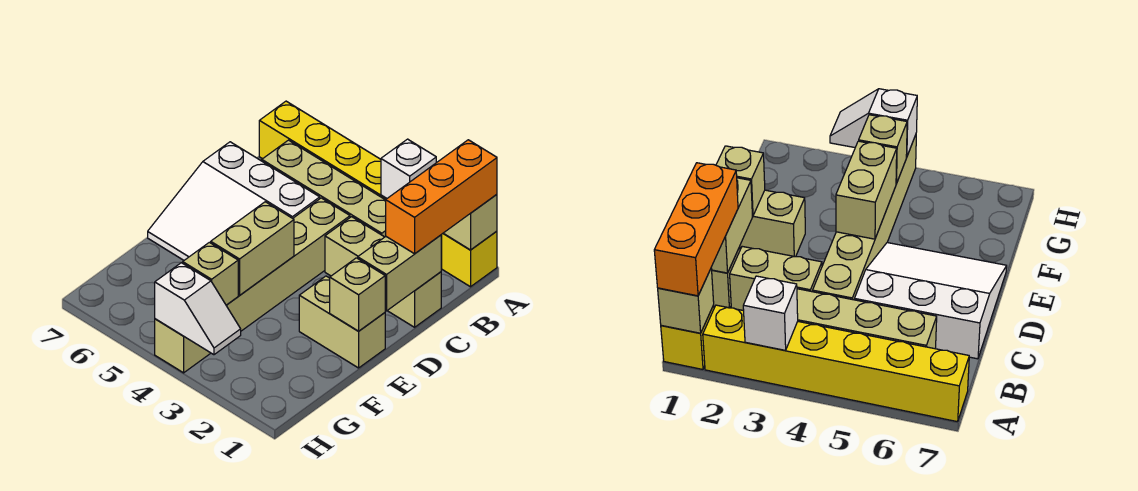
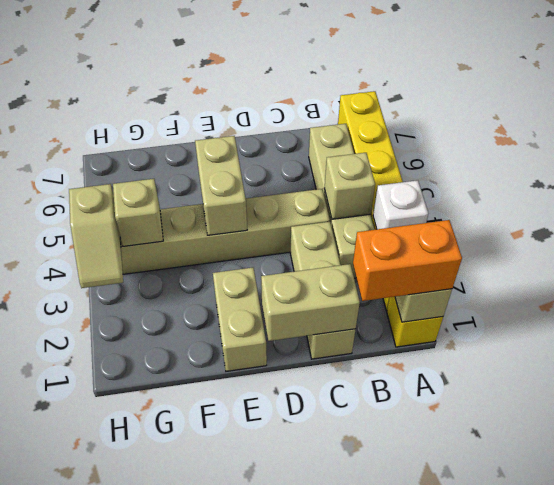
orange brick A1:C1 level 3 -> orange brick A1:B1 level 3
white slope C5:E7 level 1 top C -> none
tan brick E1 level 2 -> tan brick B4 level 2
tan brick E4:F4 level 2 -> tan brick E4:E5 level 2
white slope H3:H4 level 2 top 4 -> tan slope H3:H4 level 2 top 4

